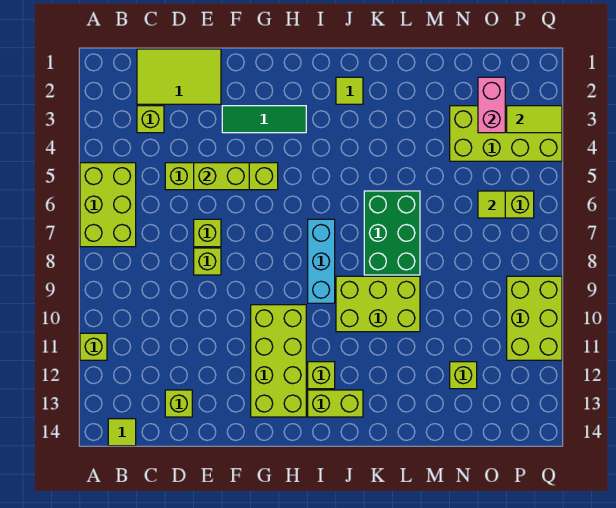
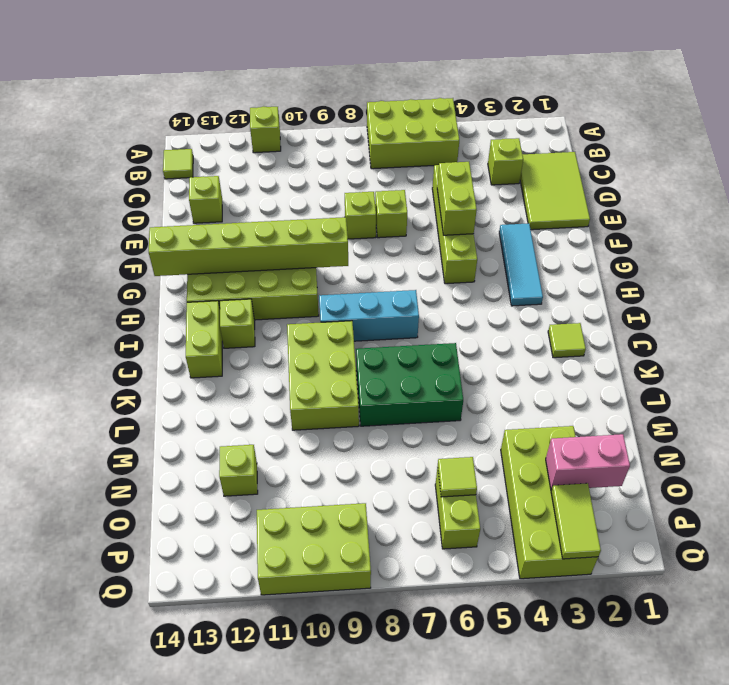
green tile F3:H3 level 1 -> cyan tile F3:H3 level 1
none -> lime brick G9:G14 level 2

